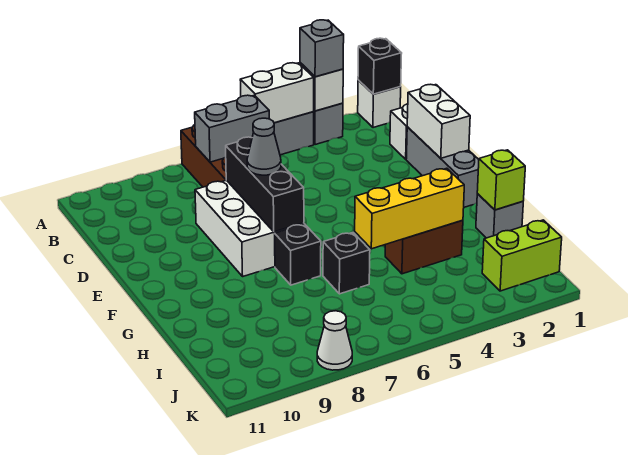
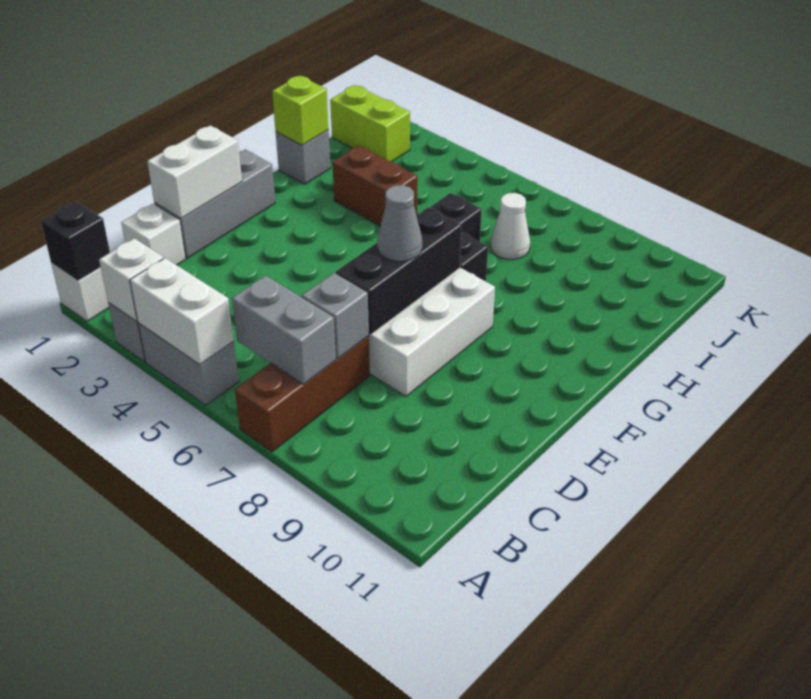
grey brick A3 level 3 -> grey brick C7 level 2
yellow brick H3:H5 level 2 -> none
white cone K8 level 1 -> white cone I7 level 1

